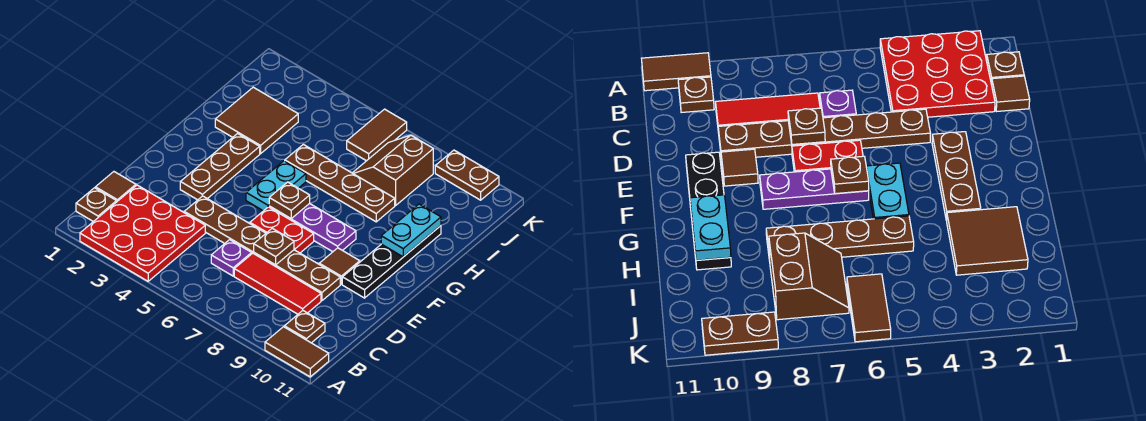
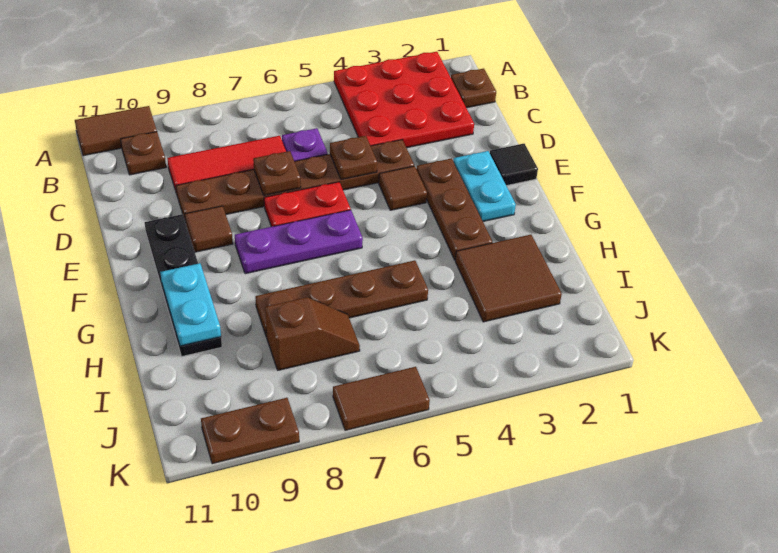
brown tile C1 level 1 -> brown tile E4 level 1
none -> black tile E1 level 1
cyan plate F5:G5 level 1 -> cyan plate E2:F2 level 1
brown plate F6 level 2 -> brown plate D5 level 2
brown slope I7:J8 level 1 top 8 -> brown slope I7:I8 level 1 top 8
brown tile J6:K6 level 1 -> brown tile K6:K7 level 1

